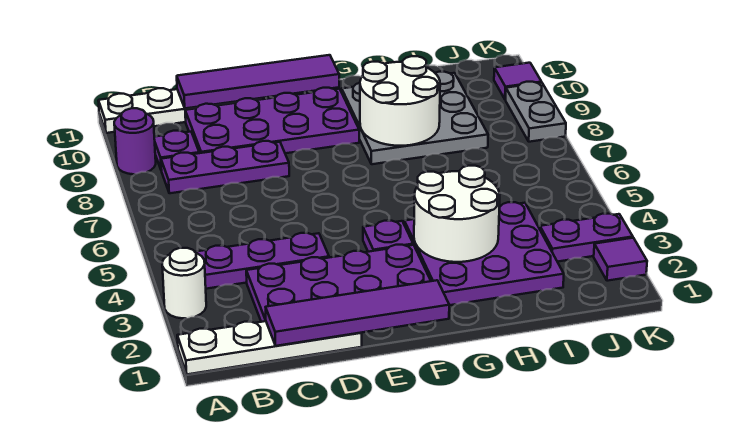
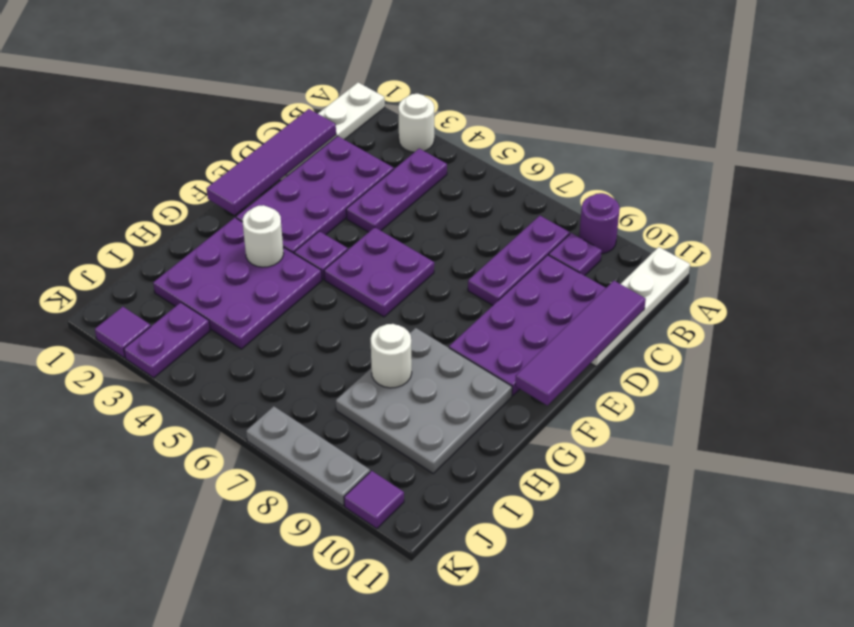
none -> purple plate E5:F6 level 1
white round brick G3:H4 level 2 -> white round brick G3 level 2
white round brick G8:H9 level 2 -> white round brick H8 level 2
grey plate K8:K9 level 1 -> grey plate K7:K9 level 1

